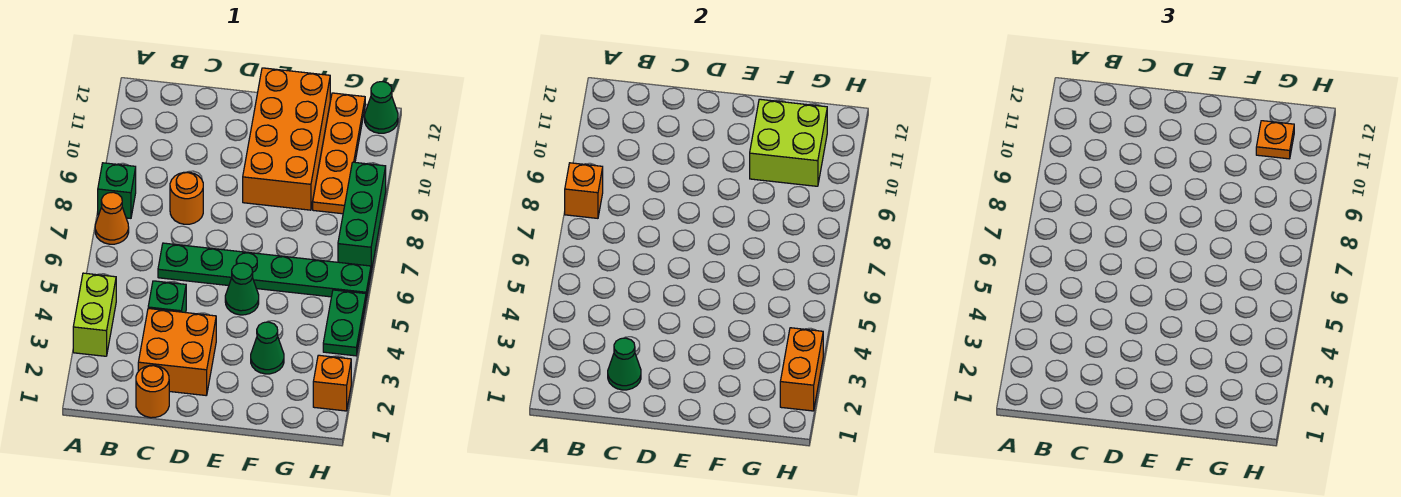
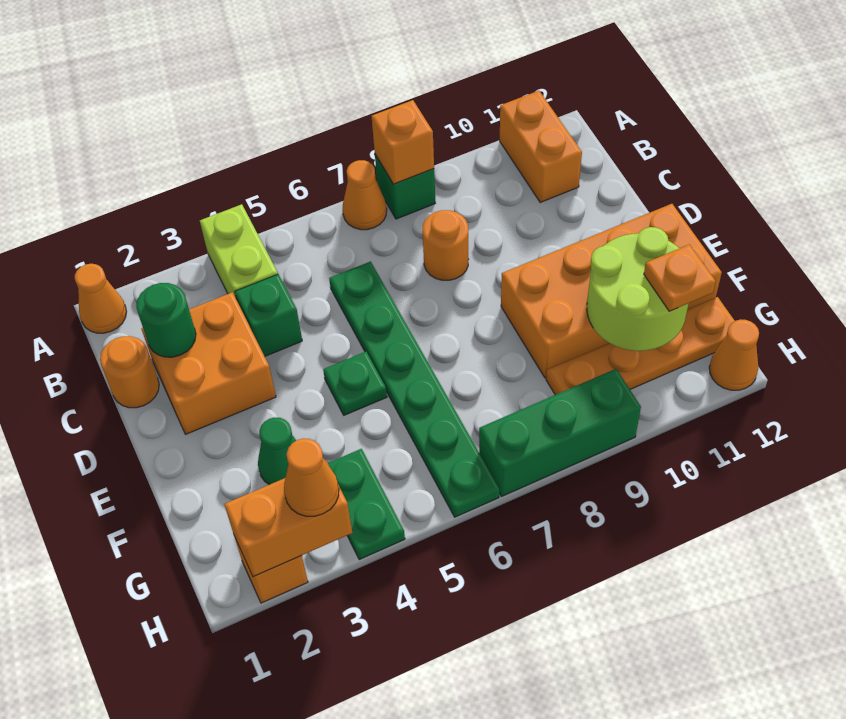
none -> orange cone A1 level 1
lime brick A3:A4 level 1 -> lime brick A4:B4 level 1
none -> orange brick A11:B11 level 1
green cone C2 level 2 -> green round brick C2 level 2
green cone E5 level 1 -> green plate E5 level 1
lime brick F10:G11 level 2 -> lime round brick F10:G11 level 2
none -> orange cone H3 level 3
green plate H4:H5 level 1 -> green plate G4:H4 level 1
green cone H12 level 1 -> orange cone H12 level 1

